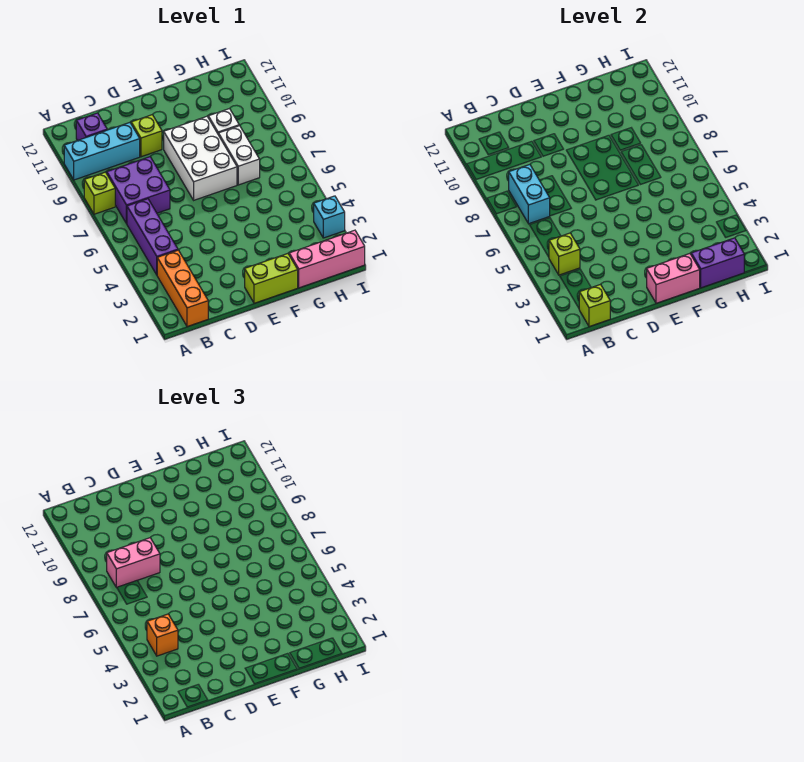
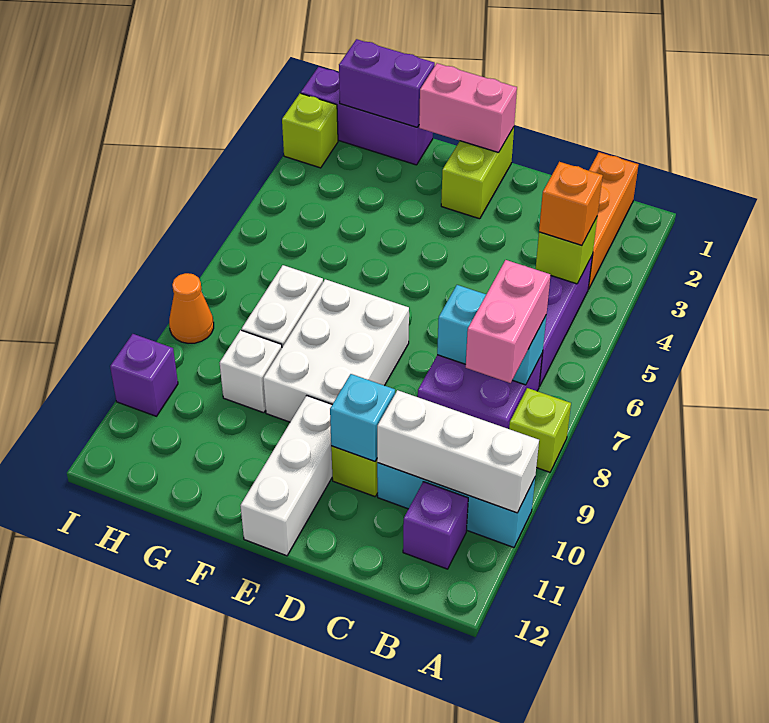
none -> white brick A10:C10 level 2
lime brick B1 level 2 -> lime brick I2 level 1
cyan brick B7:B8 level 2 -> cyan brick B7:C7 level 2
pink brick B8:C8 level 3 -> pink brick B7:B8 level 3
lime brick E1:F1 level 1 -> lime brick E1:E2 level 1
none -> white brick E10:E12 level 1
pink brick G1:I1 level 1 -> purple brick G1:I1 level 1
cyan brick I3 level 1 -> cyan brick D10 level 2
none -> orange cone I8 level 1
none -> purple brick I10 level 1

